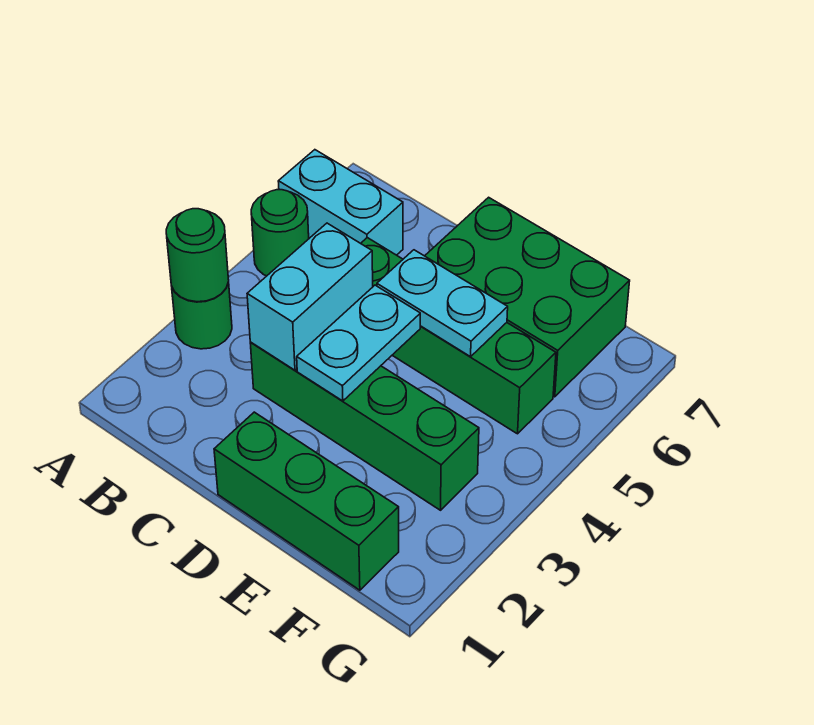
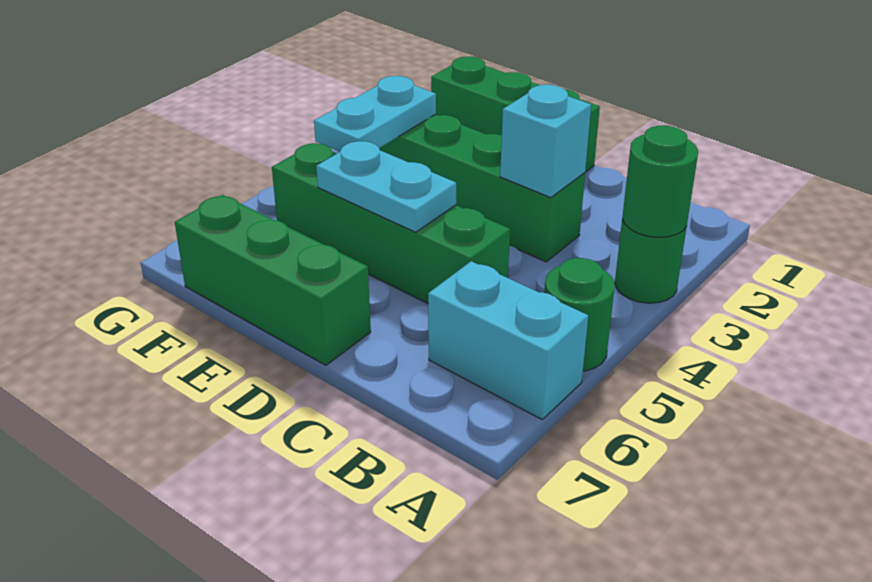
cyan brick C3:C4 level 2 -> cyan brick C3 level 2
cyan plate D3:D4 level 2 -> cyan plate F3:F4 level 2
green brick D6:F7 level 1 -> green brick D7:F7 level 1

